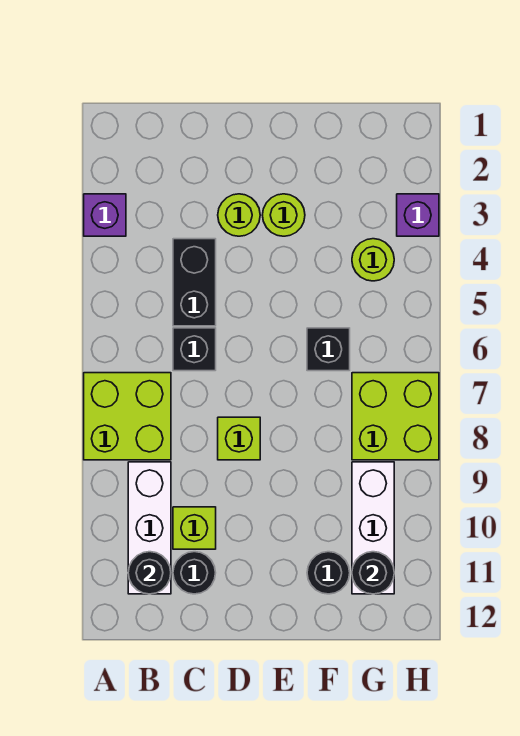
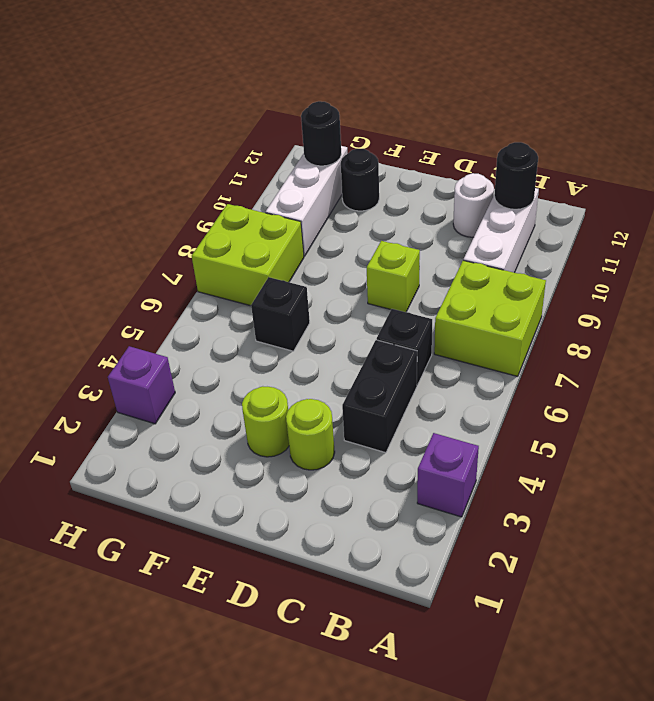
lime brick C10 level 1 -> none
black round brick C11 level 1 -> white round brick C11 level 1
lime round brick G4 level 1 -> none

